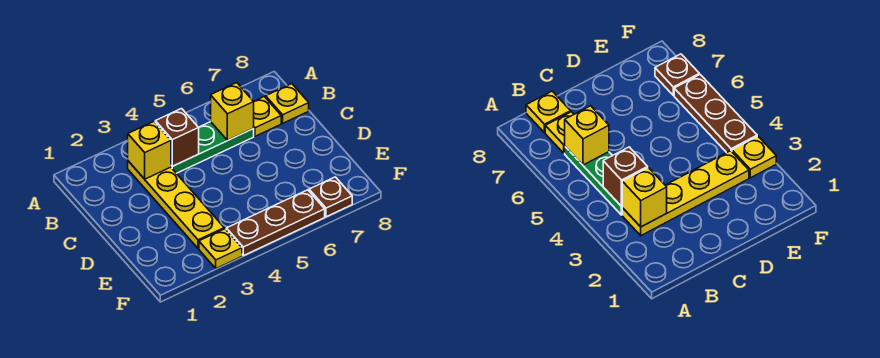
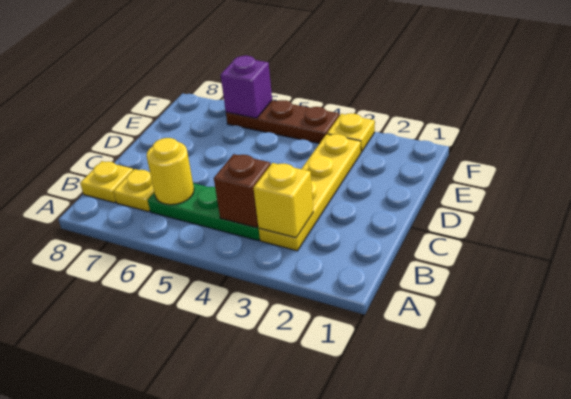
yellow brick B6 level 2 -> yellow round brick B6 level 2
none -> purple brick F6 level 2
brown plate F7 level 1 -> none

